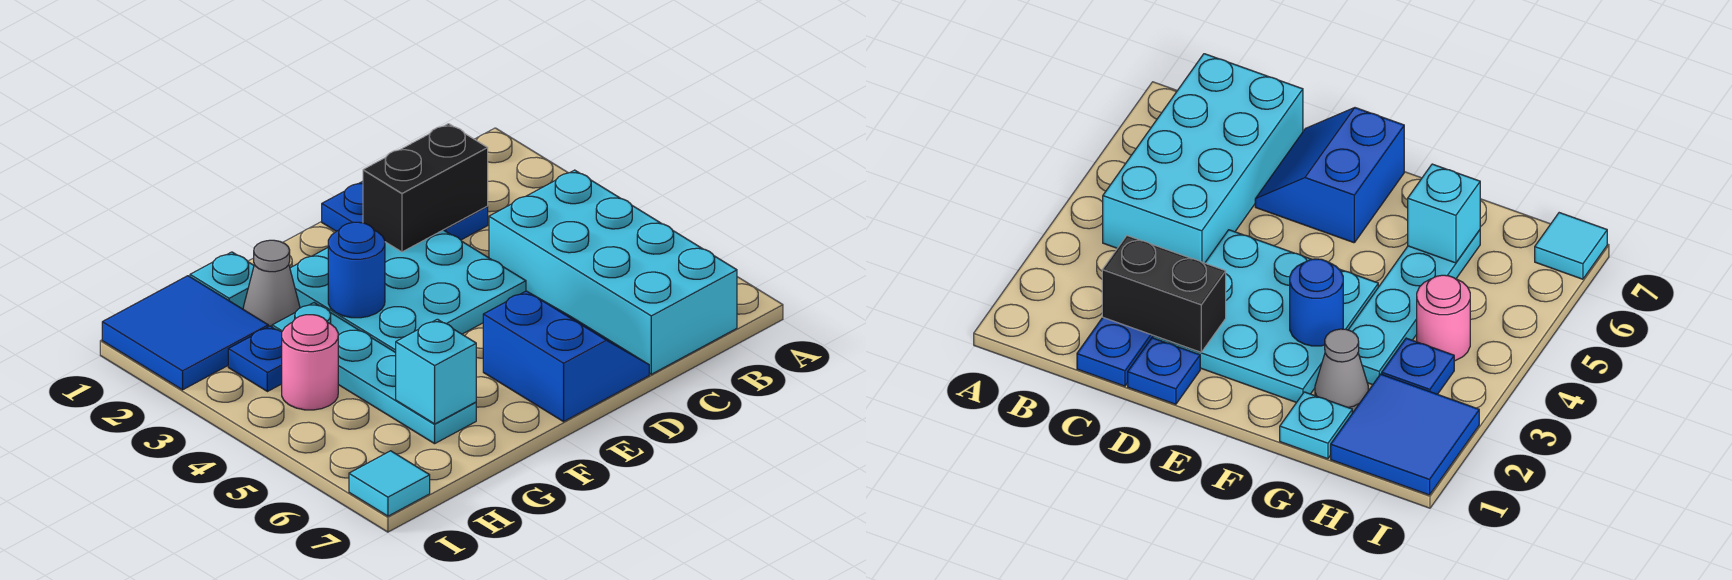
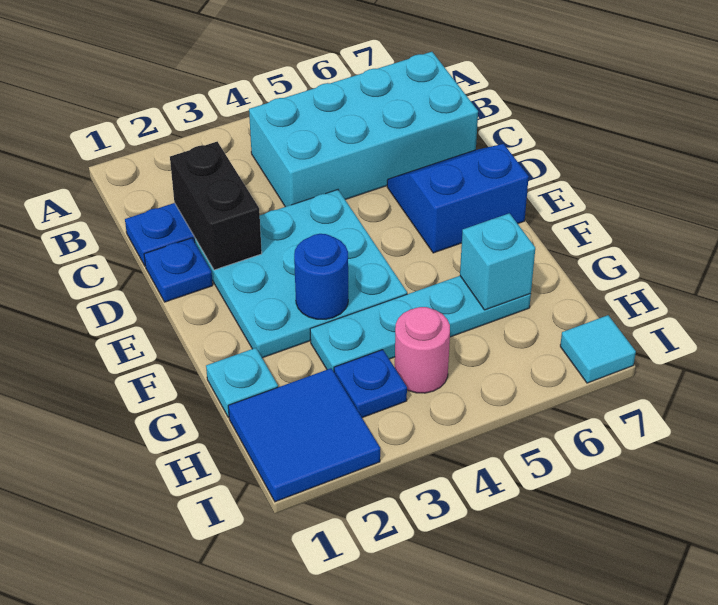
grey cone G2 level 1 -> none

